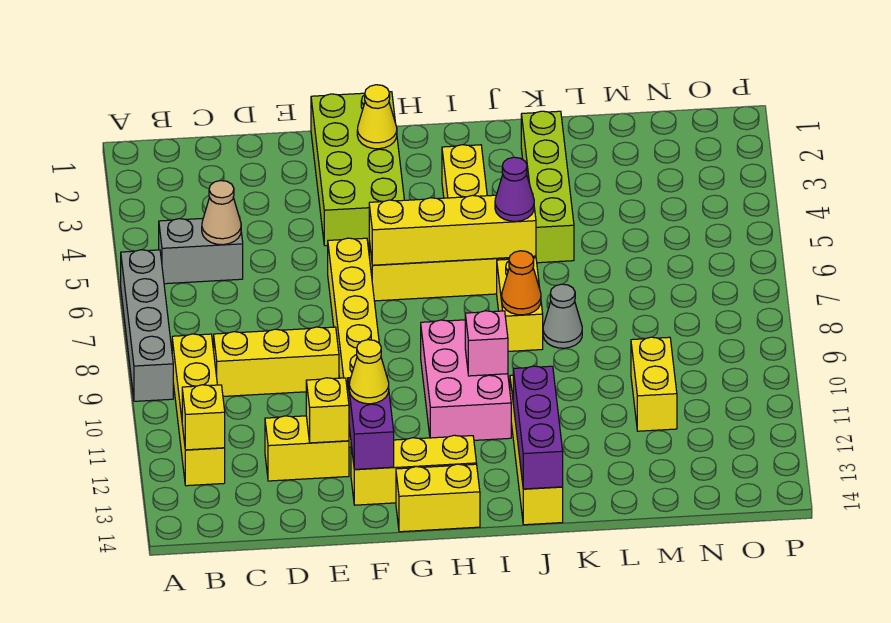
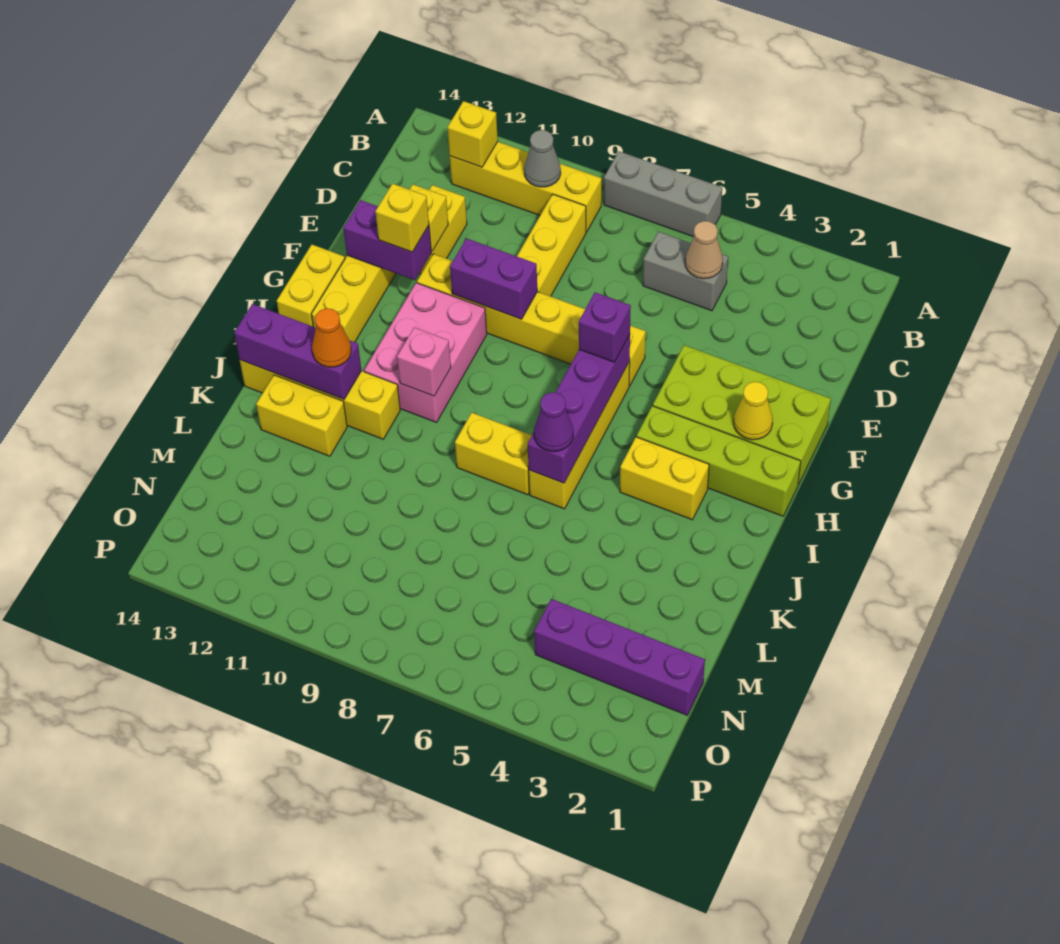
grey brick A6:A9 level 1 -> grey brick A6:A8 level 1
grey brick B5:C5 level 1 -> grey brick C5:C6 level 1
none -> purple brick F9:F10 level 2
yellow cone F12 level 3 -> yellow brick F12 level 3
yellow brick G6:J6 level 2 -> purple brick G6:J6 level 2
none -> purple brick G6 level 3
pink brick H9:I11 level 1 -> pink brick G10:I11 level 1
orange cone J8 level 2 -> orange cone J12 level 3
lime brick K2:K5 level 1 -> lime brick H1:H4 level 1
grey cone K8 level 1 -> grey cone B10 level 2
yellow brick M10:M11 level 1 -> yellow brick K12:K13 level 1
none -> purple brick N1:N4 level 1

